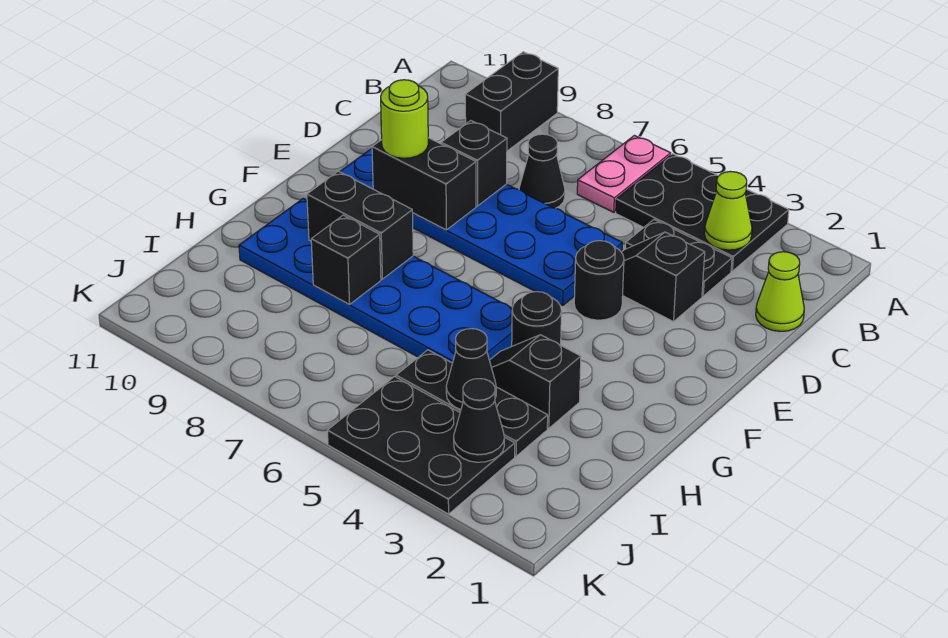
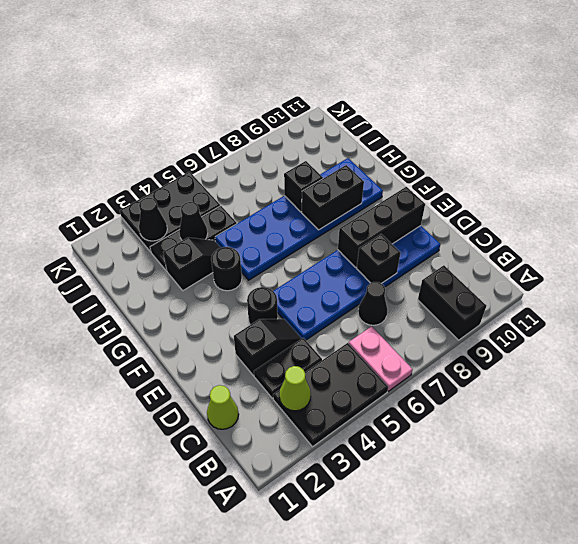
black brick E8:E9 level 2 -> black brick E8:E10 level 2
lime round brick E9 level 3 -> none

